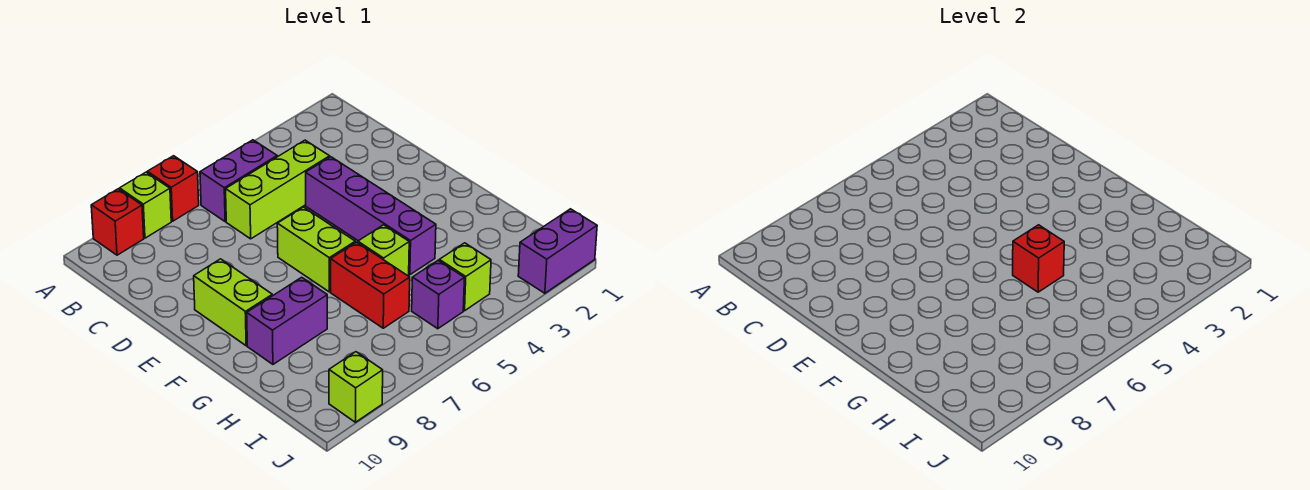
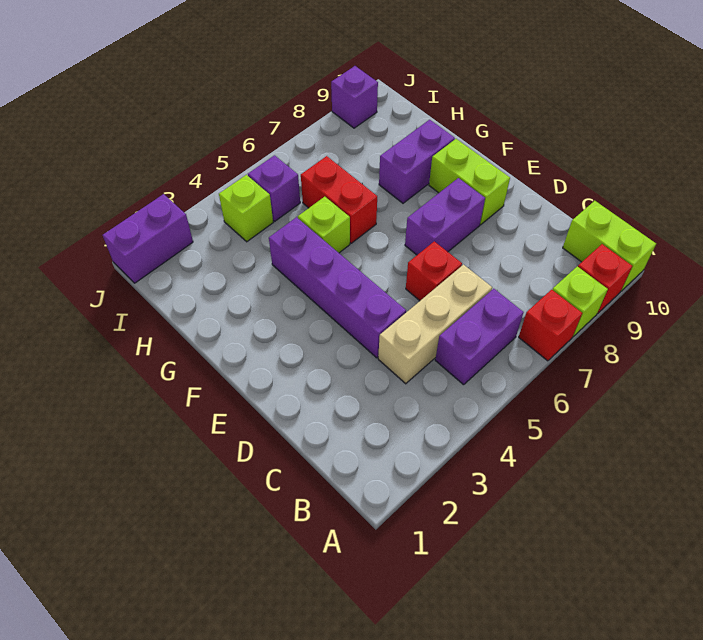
lime brick C4:C6 level 1 -> tan brick C4:C6 level 1
lime brick E6:F6 level 1 -> lime brick A10:B10 level 1
none -> purple brick E7:E8 level 1
red brick G5 level 2 -> red brick D6 level 1
lime brick J9 level 1 -> purple brick J9 level 1

